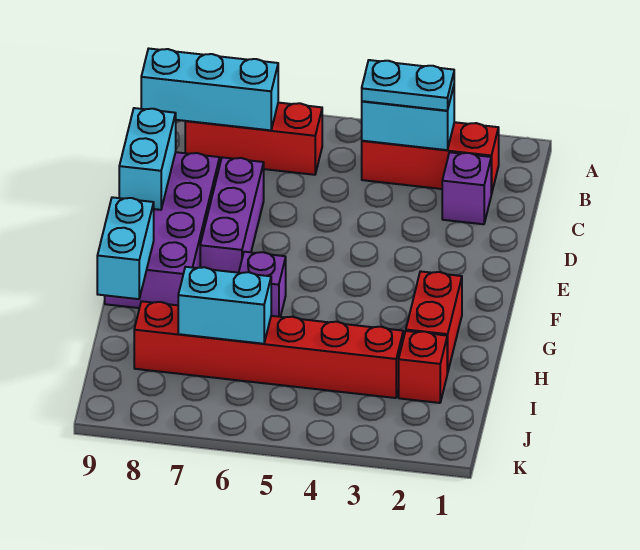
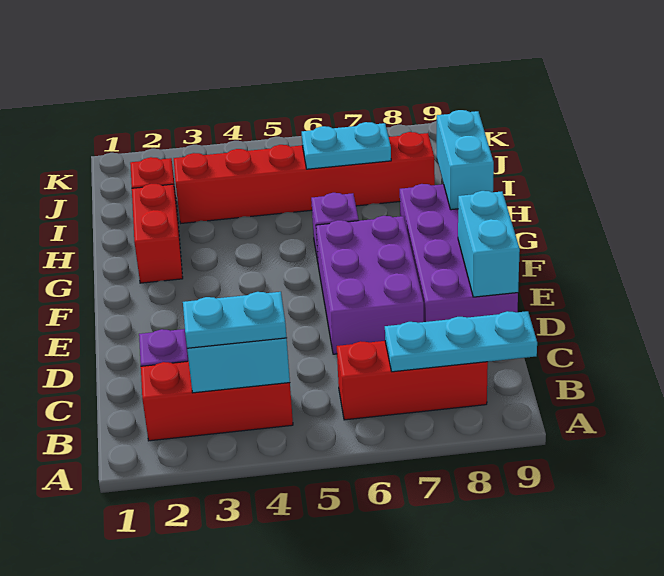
cyan brick B7:B9 level 2 -> cyan plate B7:B9 level 2
purple brick D7:F7 level 1 -> purple brick D6:F7 level 1
cyan brick I6:I7 level 2 -> cyan plate I6:I7 level 2

